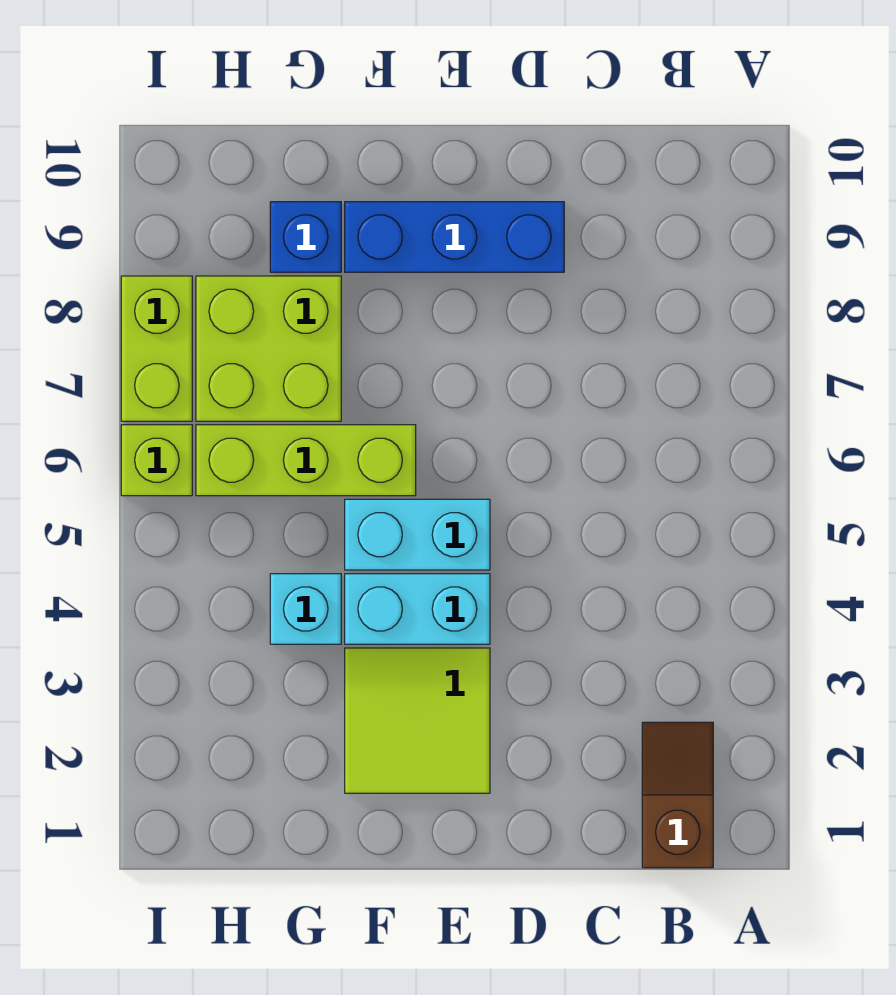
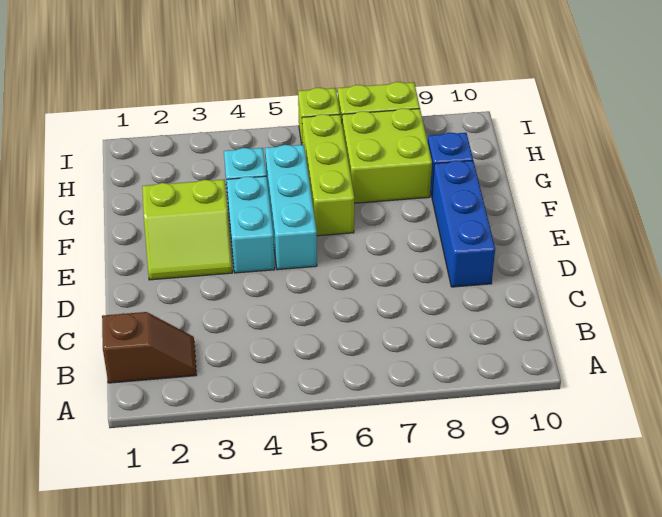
lime tile E2:F3 level 1 -> lime slope E2:F3 level 1 top F
cyan brick E5:F5 level 1 -> cyan brick E5:G5 level 1

